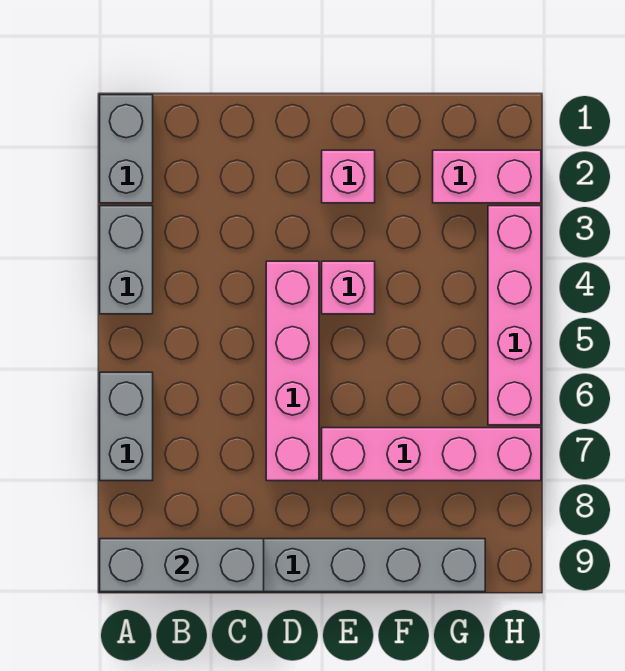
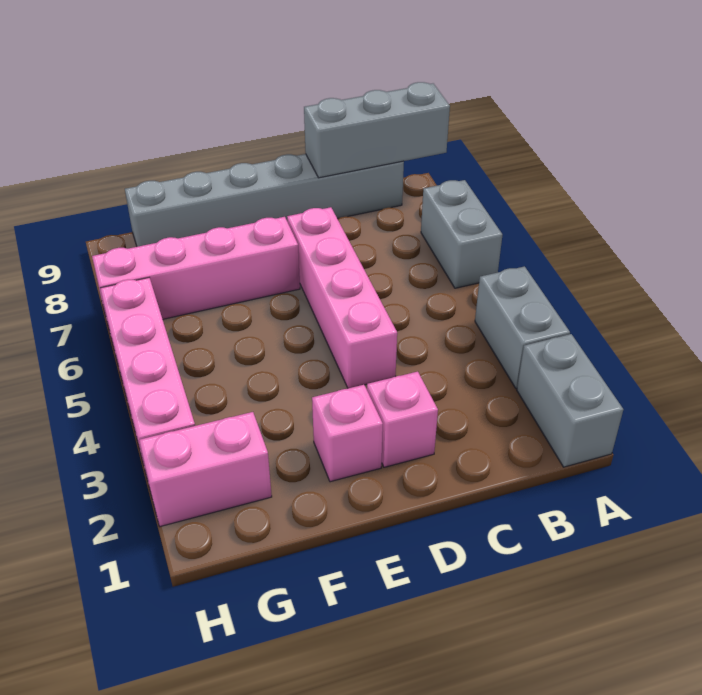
pink brick E4 level 1 -> pink brick D2 level 1

